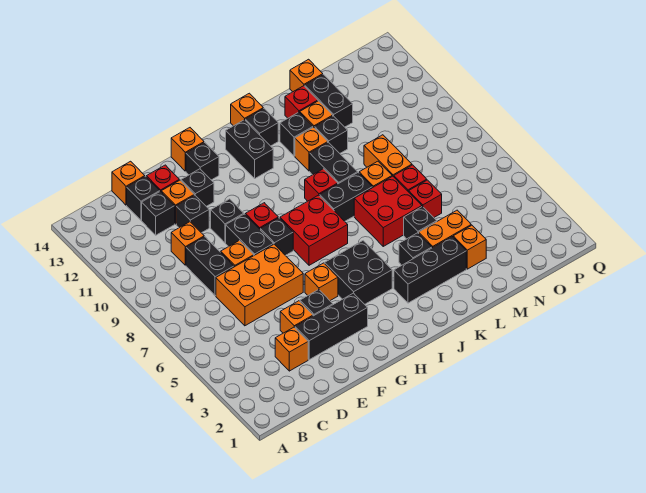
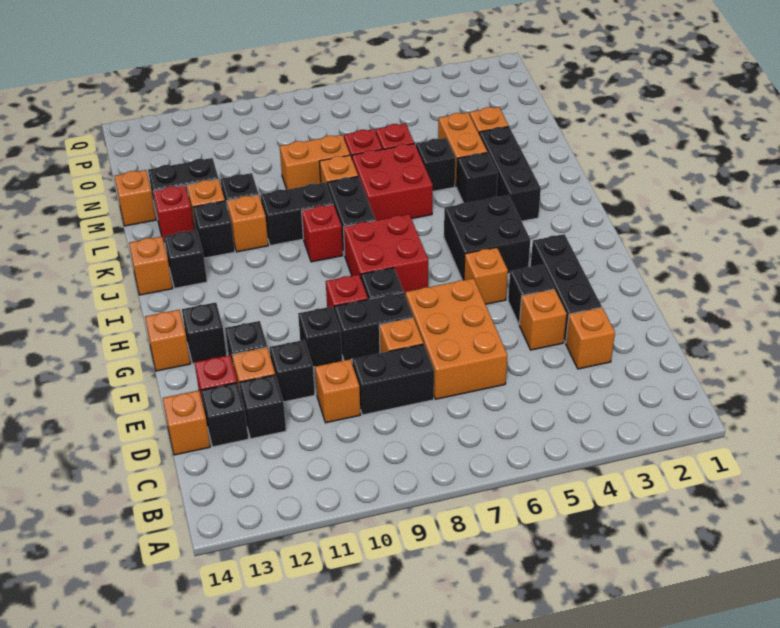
black brick I12:I13 level 1 -> none

